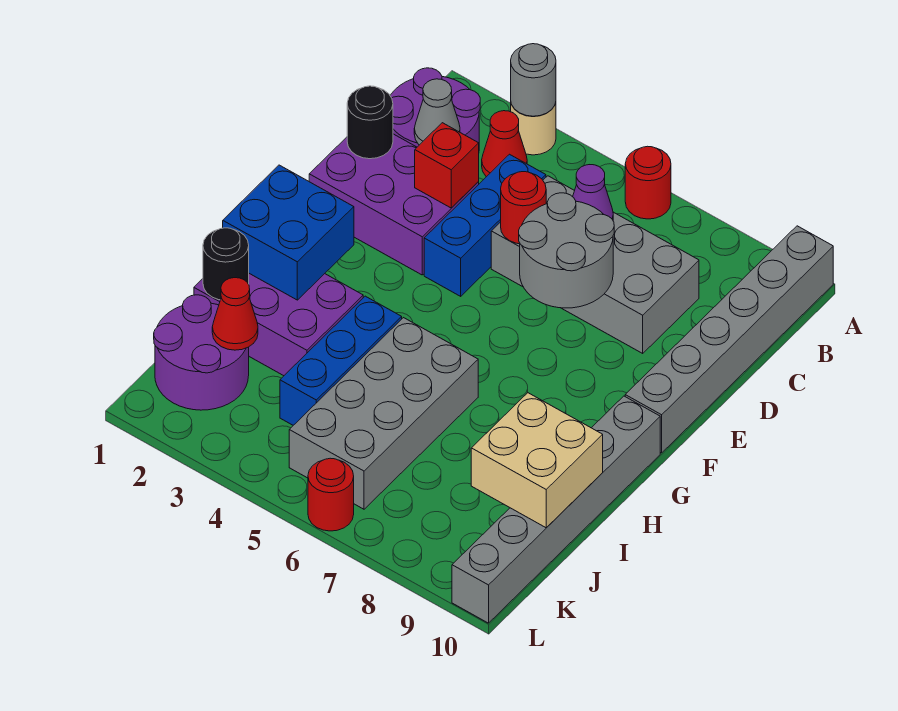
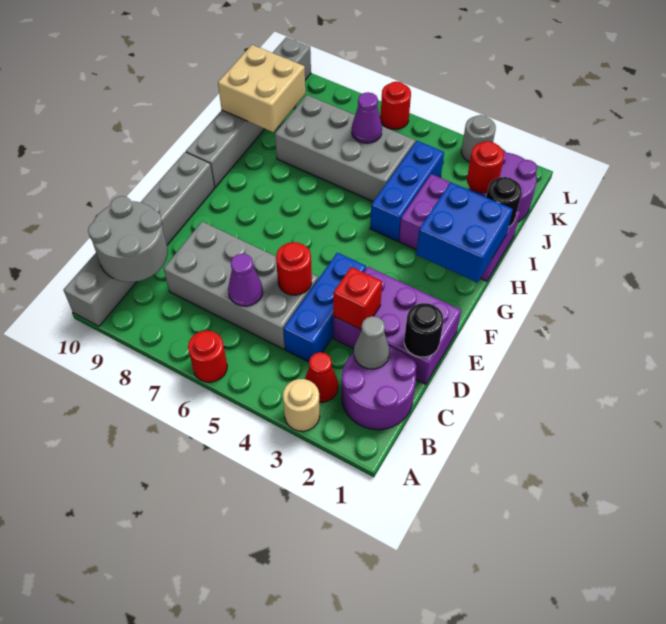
grey round brick A3 level 2 -> grey round brick L3 level 1
grey round brick D6:E7 level 2 -> grey round brick B9:C10 level 2
grey brick H5:K6 level 1 -> grey brick I5:J8 level 1
red cone J2 level 2 -> red round brick J2 level 2
none -> purple cone J6 level 2

